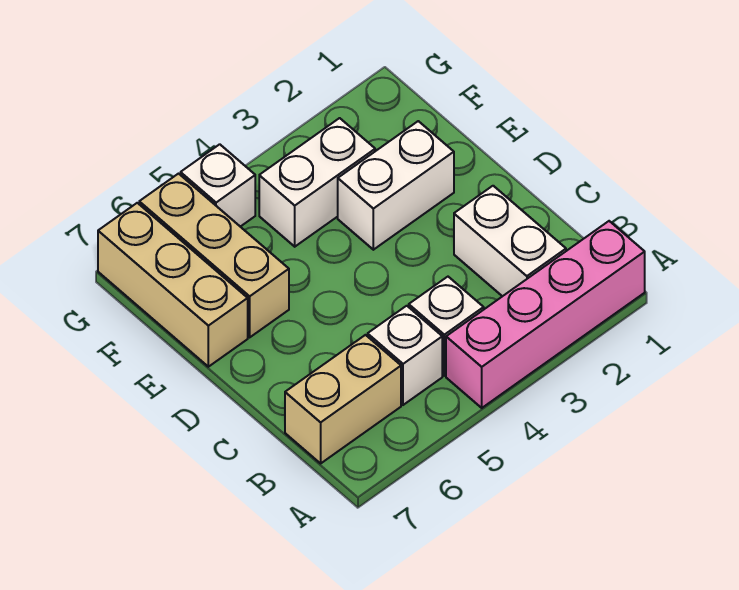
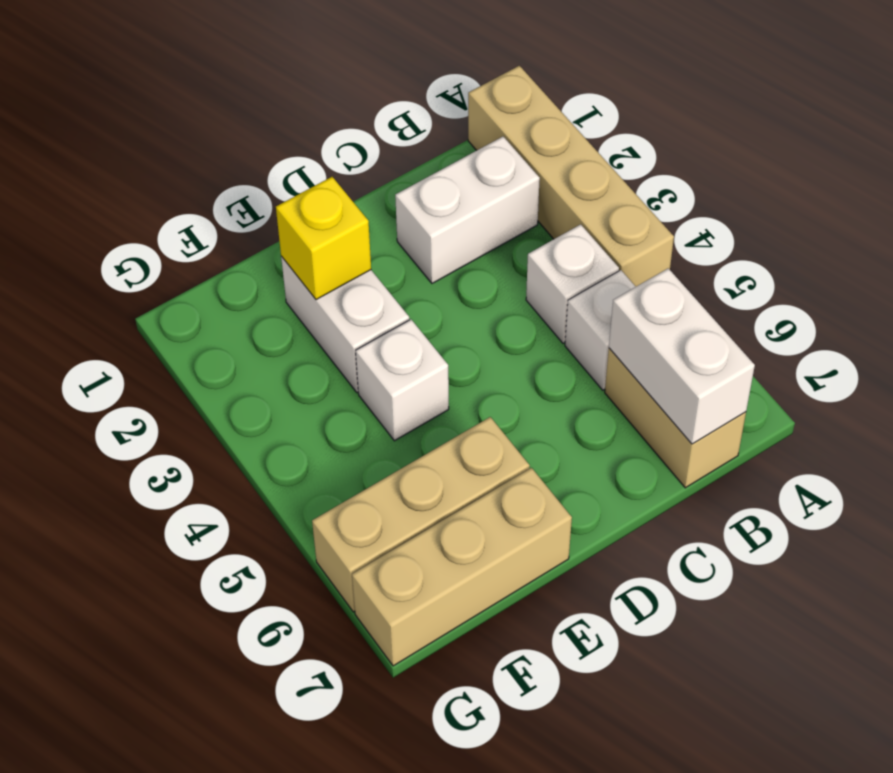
pink brick A1:A4 level 1 -> tan brick A1:A4 level 1
none -> yellow brick E2 level 2
white brick F3:F4 level 1 -> white brick B6:B7 level 2
white brick G5 level 1 -> white brick E4 level 1

